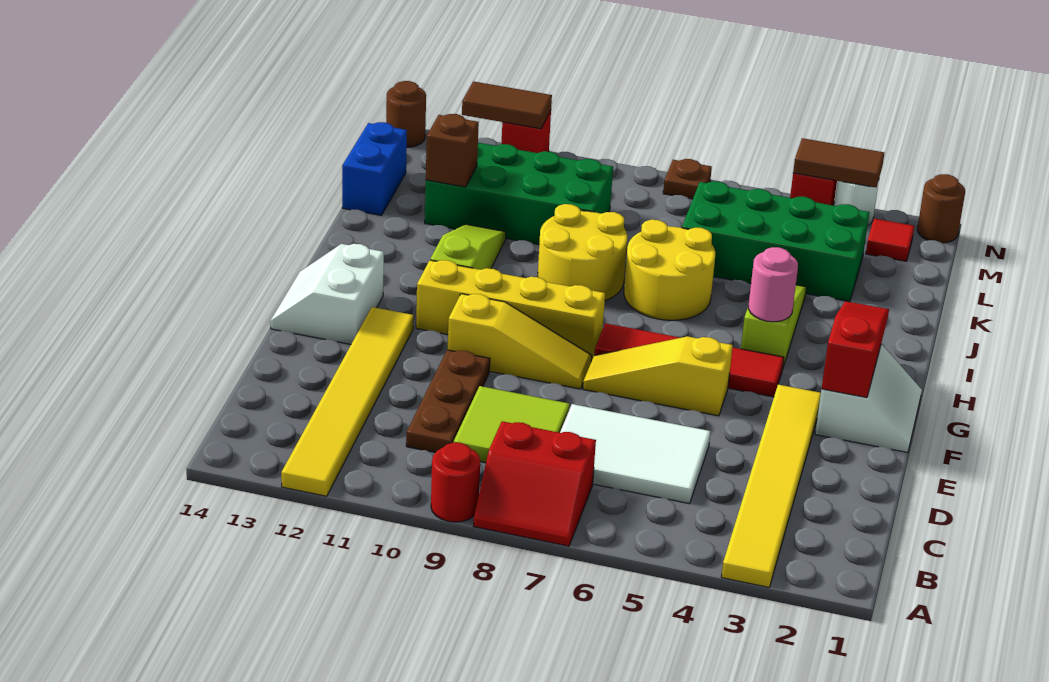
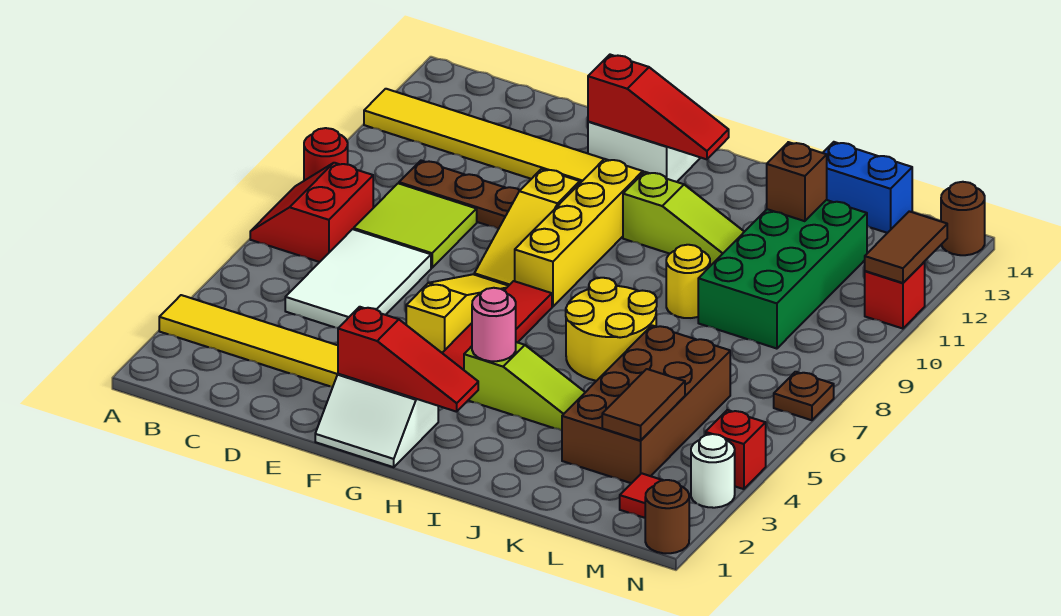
none -> red slope F13:H13 level 2 top F
yellow round brick I8:J9 level 1 -> yellow round brick J9 level 1
green brick K3:L6 level 1 -> brown brick K3:L6 level 1
brown tile N3:N4 level 2 -> brown tile L3:L4 level 2

